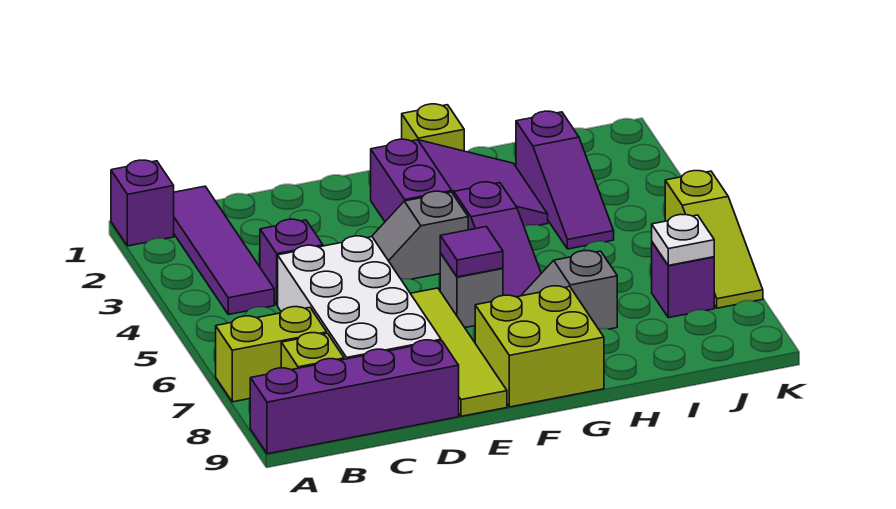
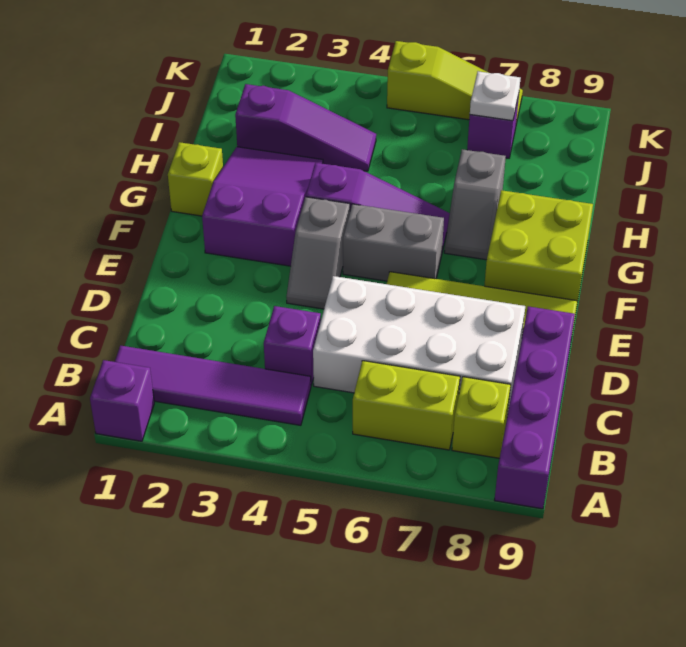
lime brick A7:B7 level 1 -> lime brick B6:B7 level 1
grey brick F6 level 1 -> grey brick F5:F6 level 1
purple tile F6 level 2 -> none

